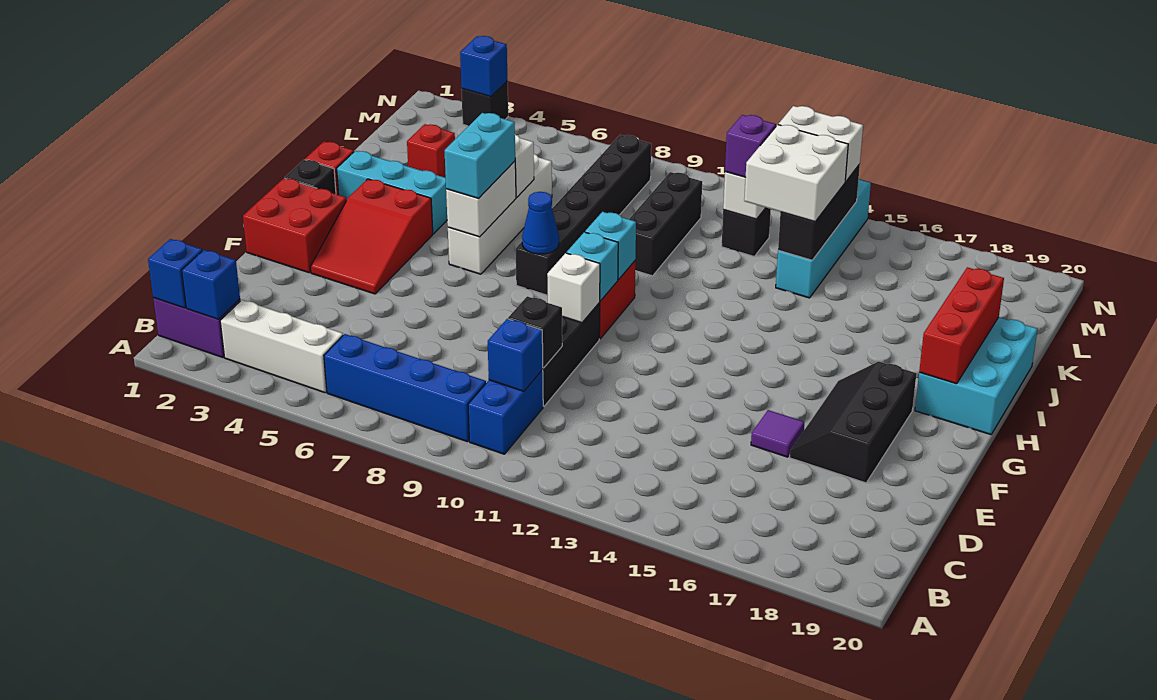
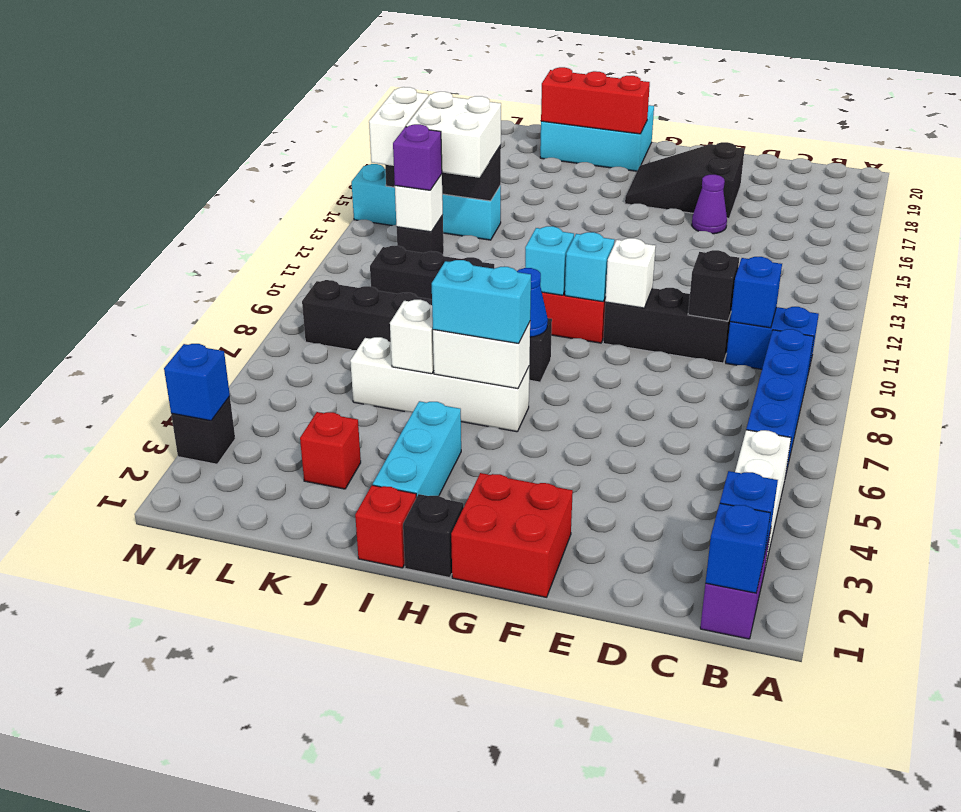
purple tile E16 level 1 -> purple cone E16 level 1
black slope E17:G18 level 1 top 18 -> black slope E17:G18 level 1 top E
red slope F3:H4 level 1 top H -> none

